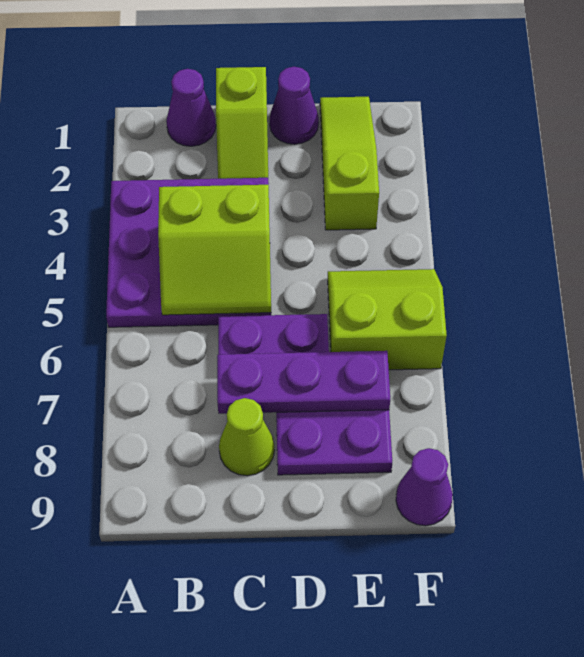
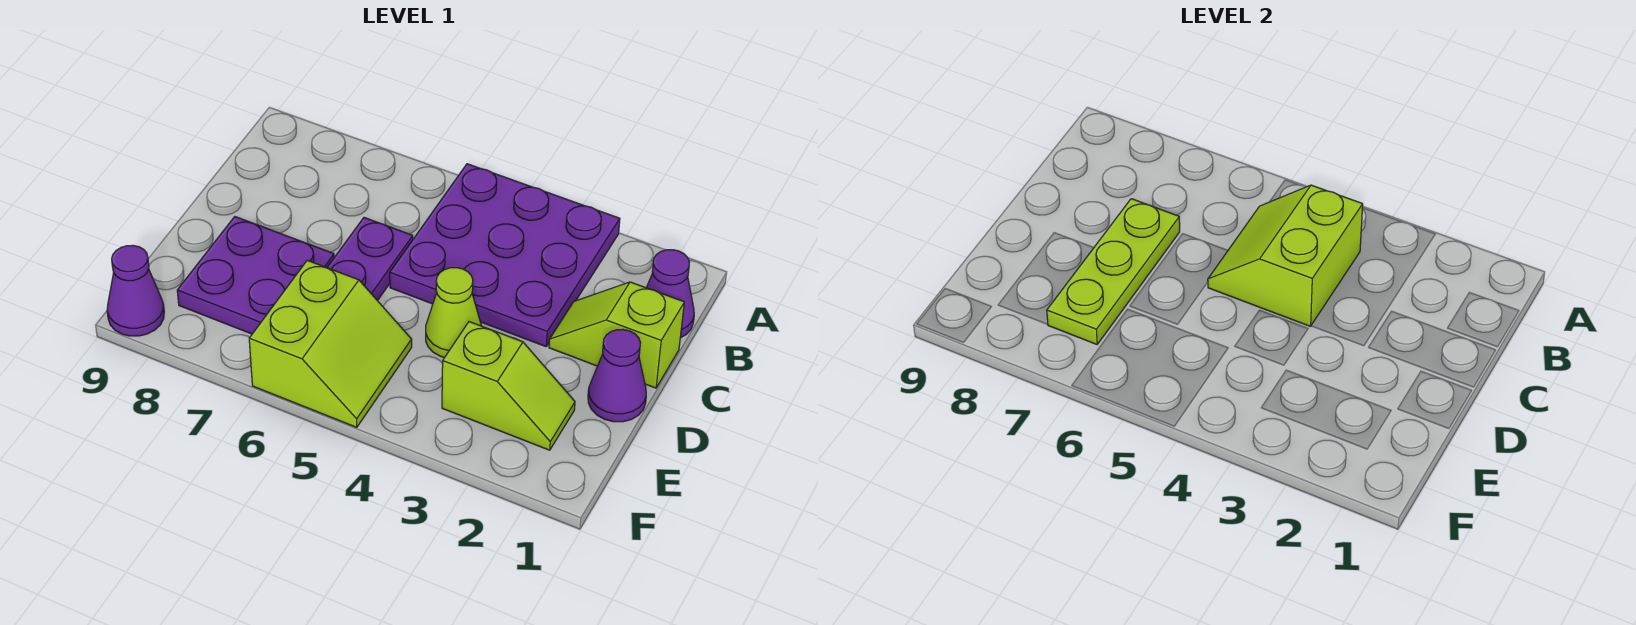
purple plate C7:E7 level 2 -> lime plate C7:E7 level 2
lime cone C8 level 1 -> lime cone D4 level 1
lime slope E1:E3 level 1 top 3 -> lime slope E2:E3 level 1 top 3

